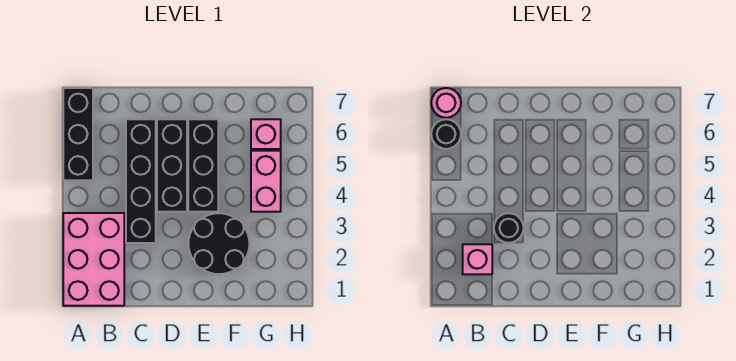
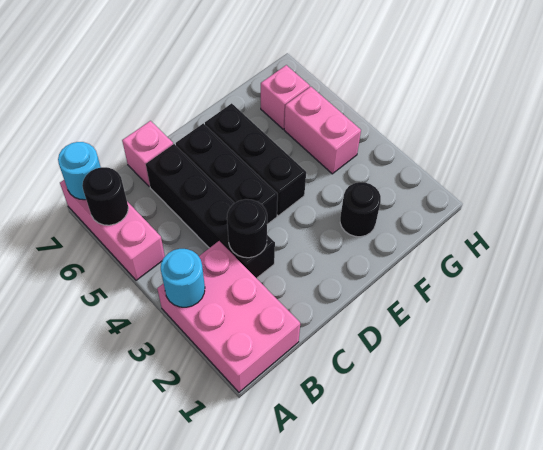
none -> cyan round brick A3 level 2
black brick A5:A7 level 1 -> pink brick A5:A7 level 1
pink round brick A7 level 2 -> cyan round brick A7 level 2
pink brick B2 level 2 -> pink brick C7 level 1
black round brick E2:F3 level 1 -> black round brick F2 level 1

